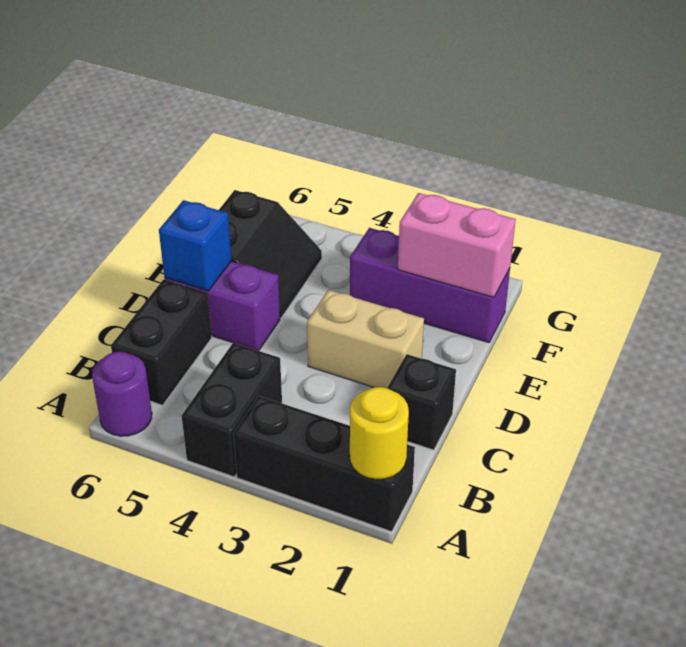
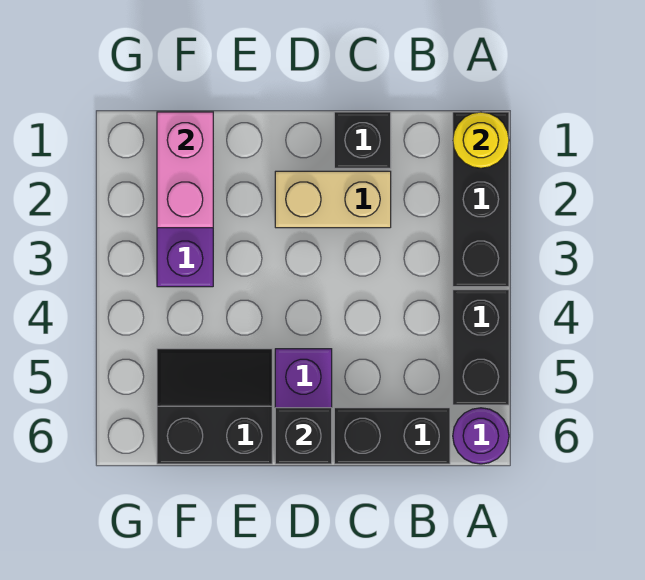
black brick A4:B4 level 1 -> black brick A4:A5 level 1
tan brick D2:D3 level 1 -> tan brick C2:D2 level 1
blue brick D6 level 2 -> black brick D6 level 2

